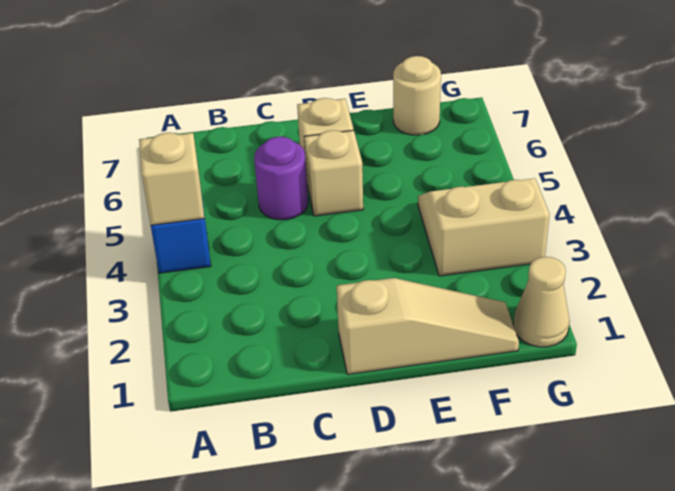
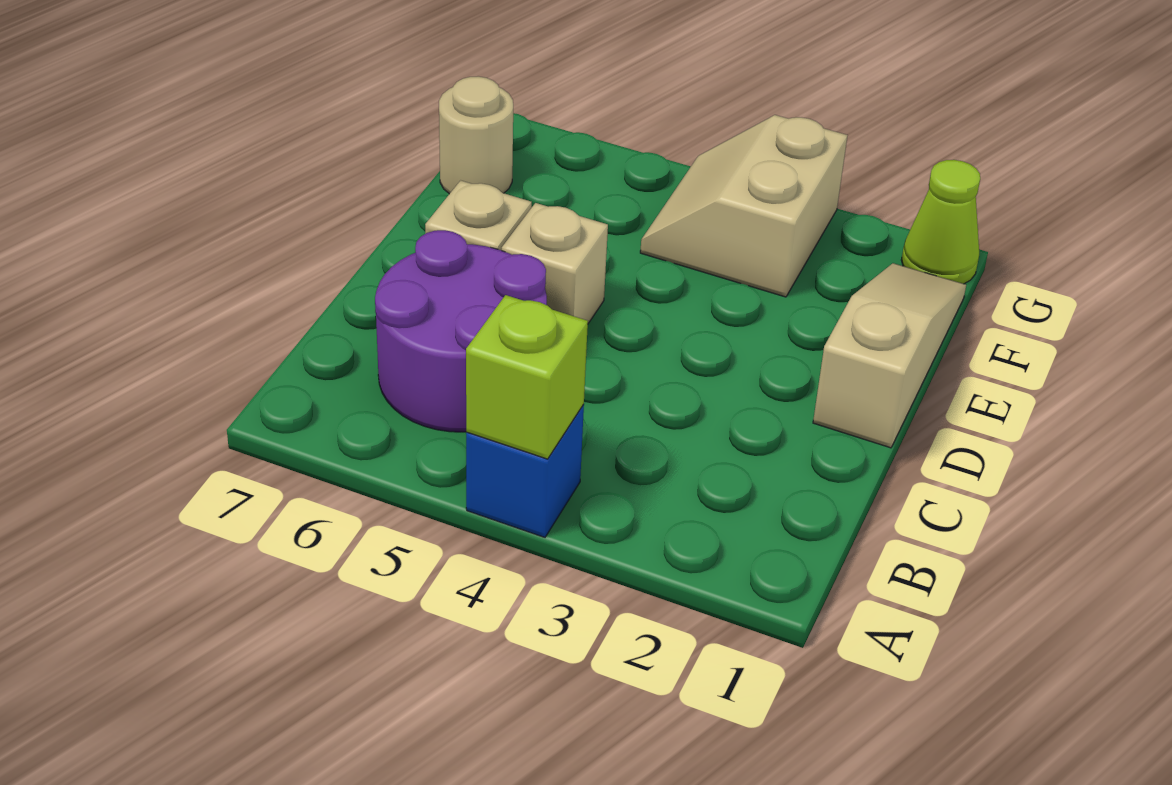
tan brick A4 level 2 -> lime brick A4 level 2
purple round brick C5 level 1 -> purple round brick B5:C6 level 1
tan cone G1 level 1 -> lime cone G1 level 1

